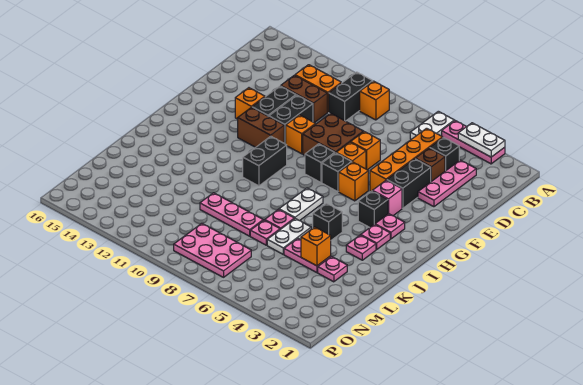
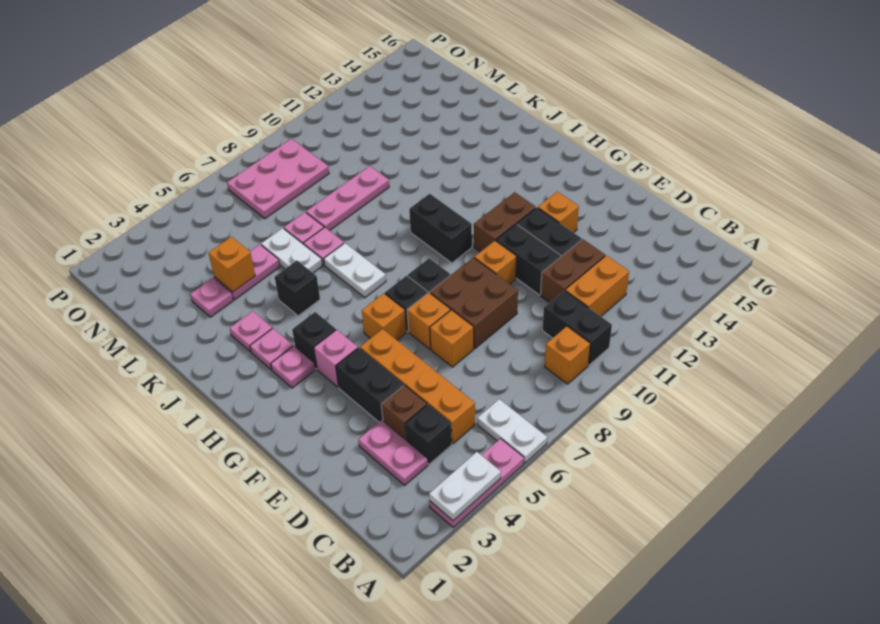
pink plate C3:E3 level 1 -> pink plate C3:D3 level 1

